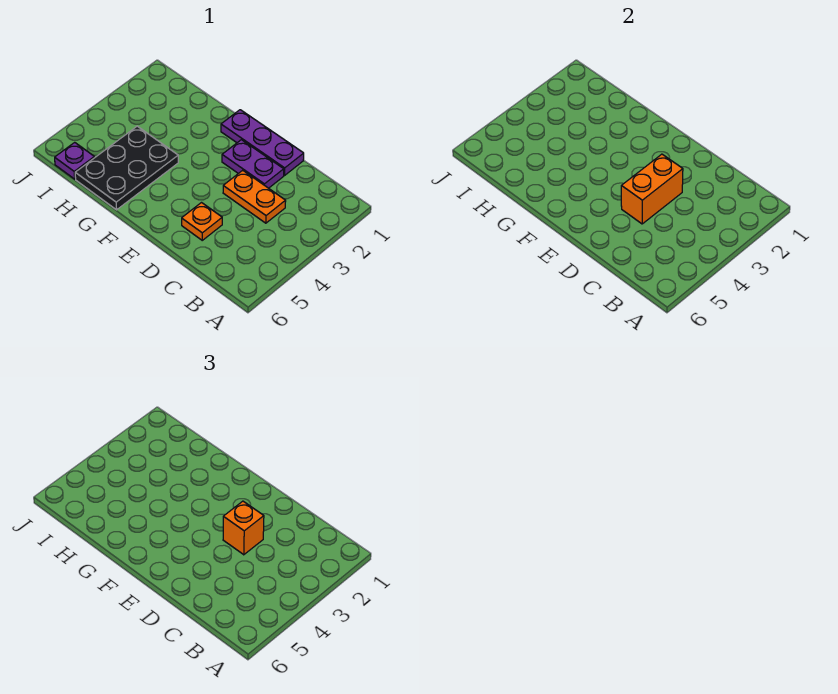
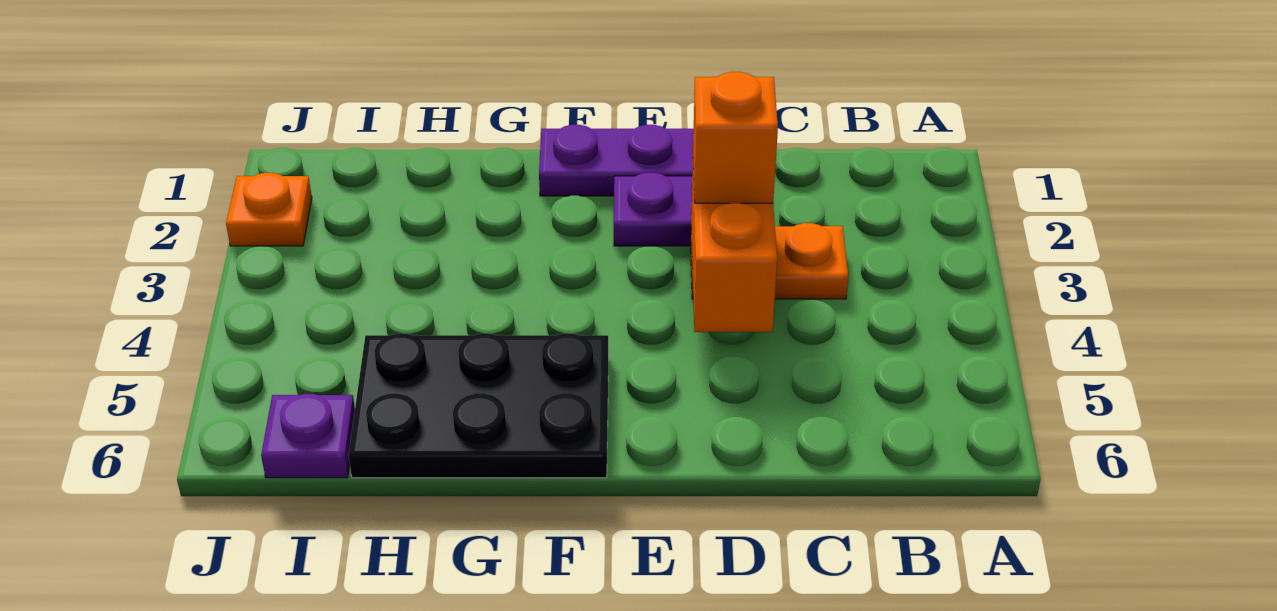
orange plate D5 level 1 -> orange plate J2 level 1
black plate G4:H6 level 1 -> black plate F5:H6 level 1

